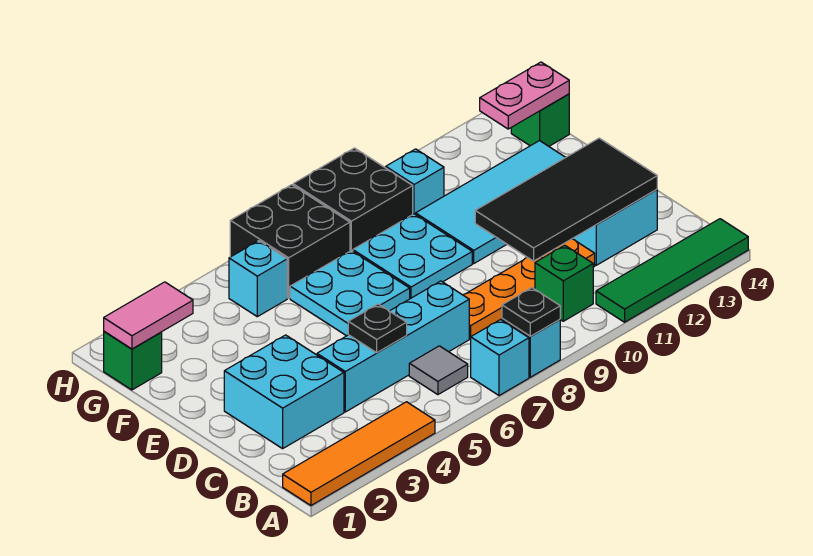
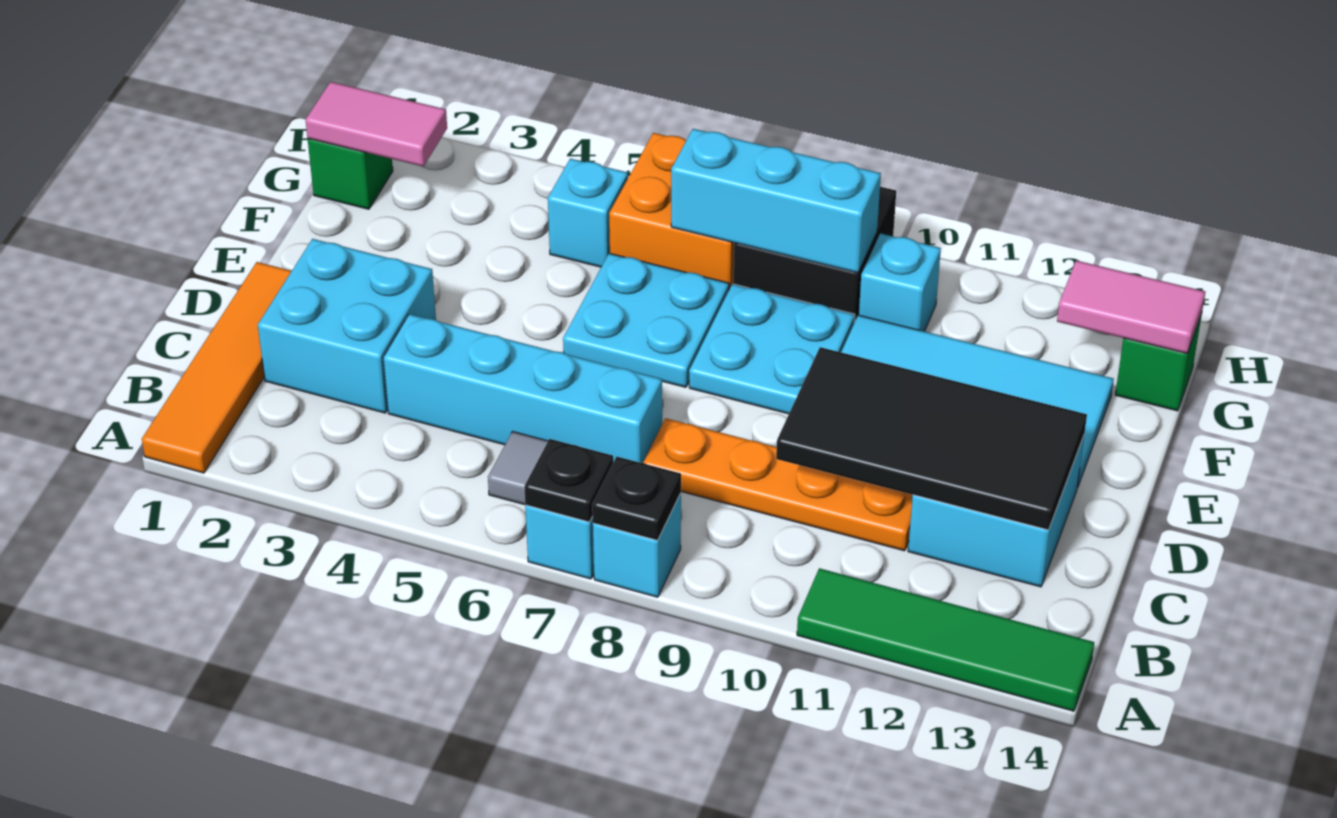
orange tile A1:A4 level 1 -> orange tile A1:D1 level 1
green brick B10 level 1 -> none
black plate C5 level 2 -> black plate A7 level 2
black brick G6:H7 level 1 -> orange brick G6:H7 level 1
none -> cyan brick G7:G9 level 2
pink plate G13:G14 level 2 -> pink tile G13:G14 level 2

